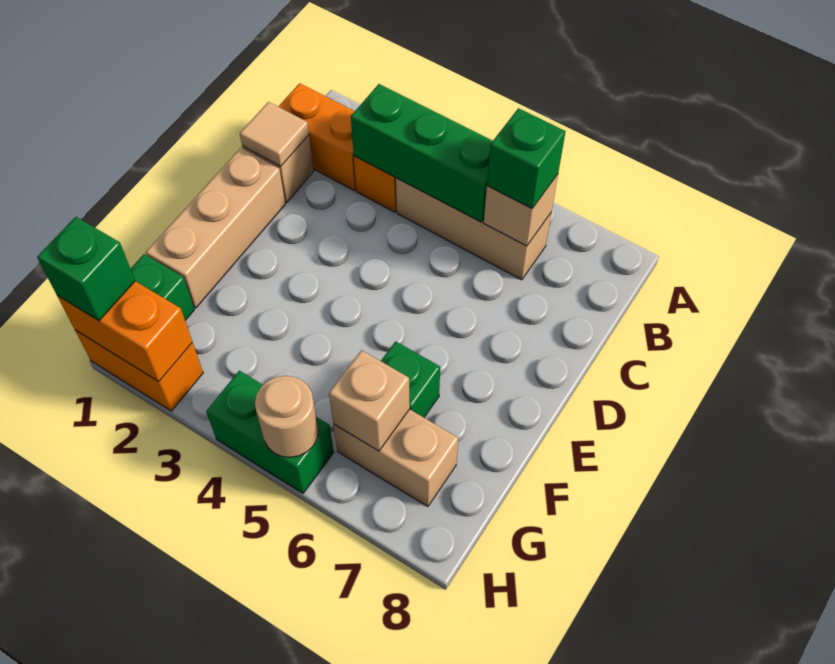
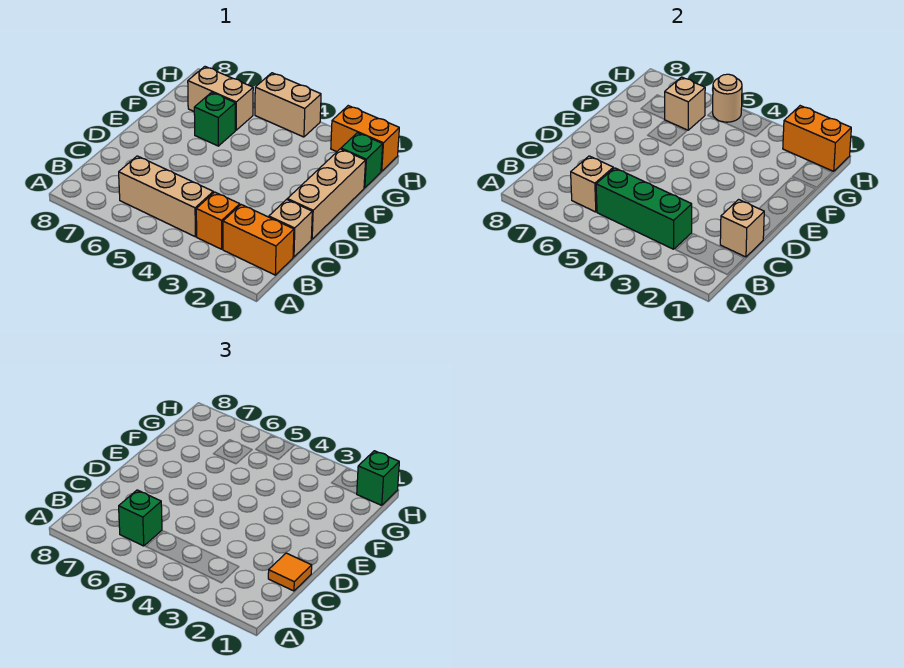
tan tile C1 level 2 -> tan brick C1 level 2
none -> orange tile C1 level 3
green brick H4:H5 level 1 -> tan brick H4:H5 level 1

